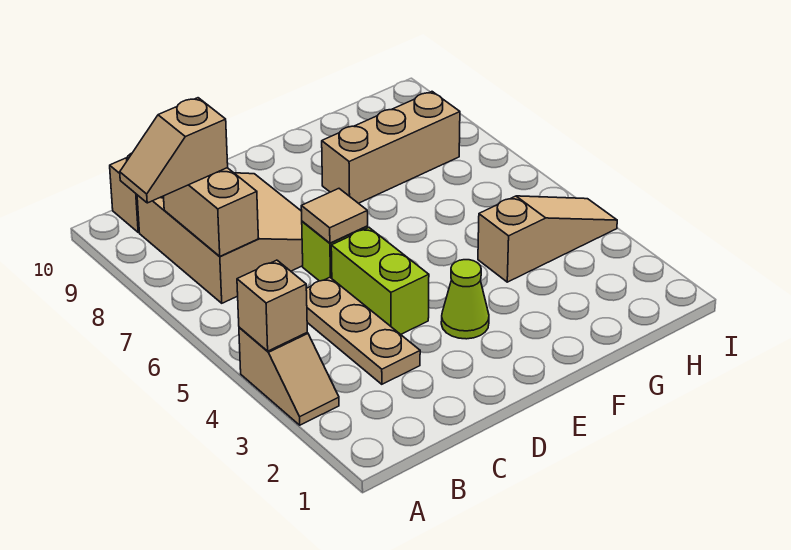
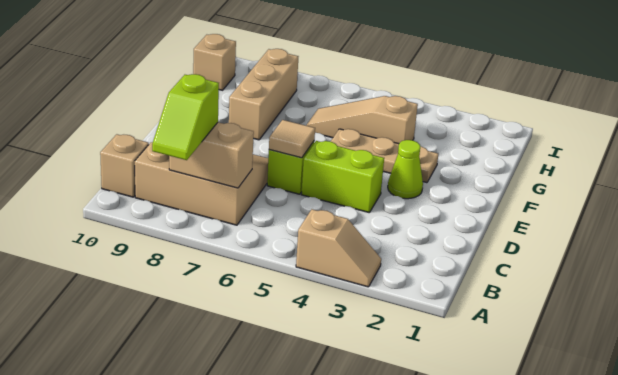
tan brick A4 level 2 -> tan brick H10 level 1
tan slope A8:B8 level 3 top B -> lime slope A8:B8 level 3 top B
tan plate C3:C5 level 1 -> tan plate F3:F5 level 1
tan slope G4:I4 level 1 top G -> tan slope G4:G6 level 1 top 4

